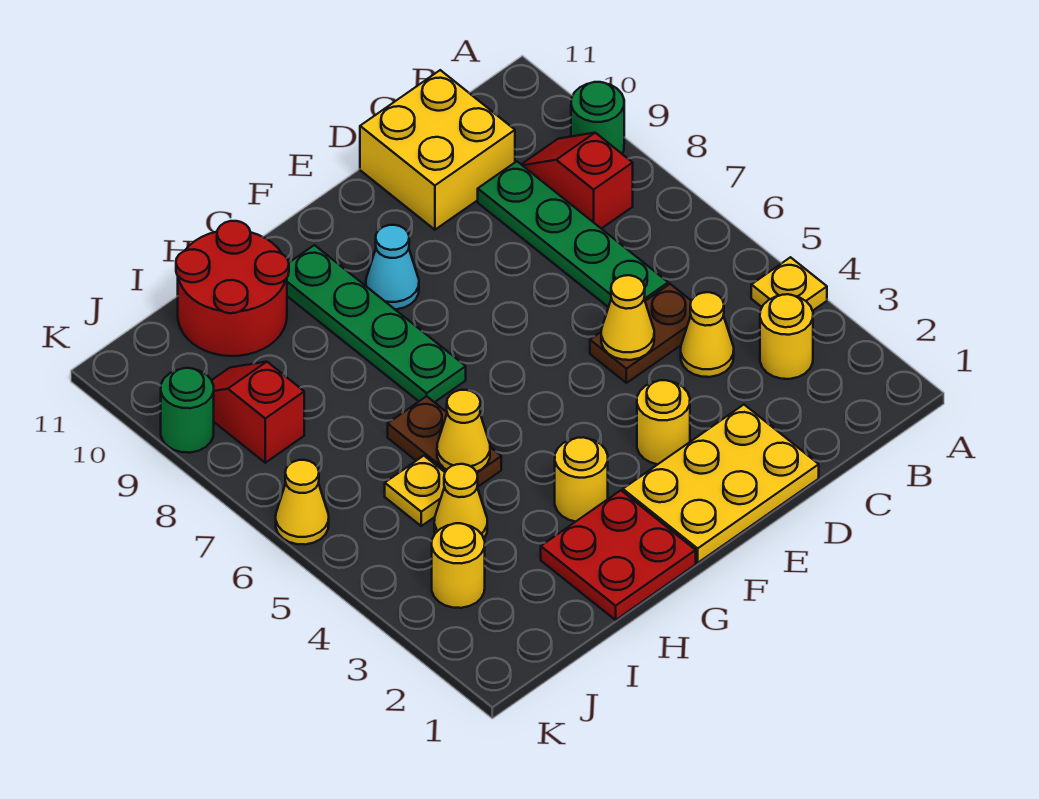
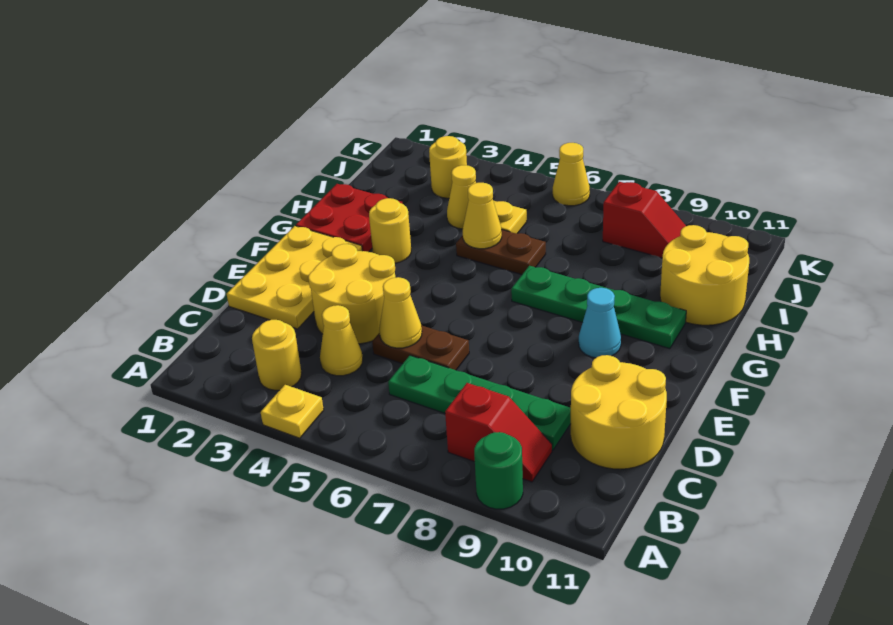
brown plate C5:D5 level 1 -> brown plate D5:D6 level 1
yellow brick C10:D11 level 1 -> yellow round brick C10:D11 level 1
yellow round brick E3 level 1 -> yellow round brick D3:E4 level 1
red round brick H10:I11 level 1 -> yellow round brick H10:I11 level 1
green round brick K9 level 1 -> none

